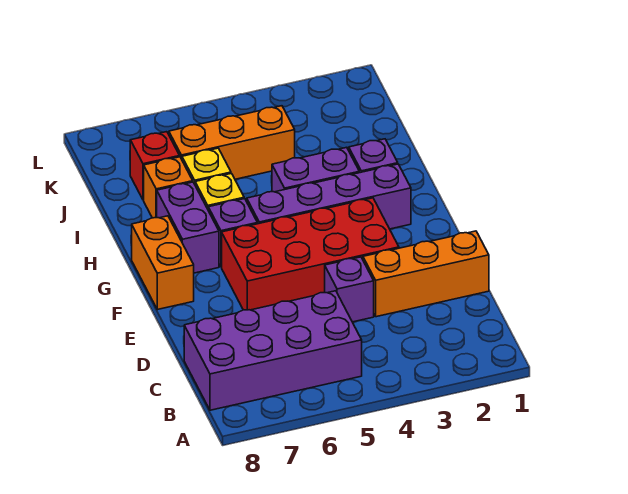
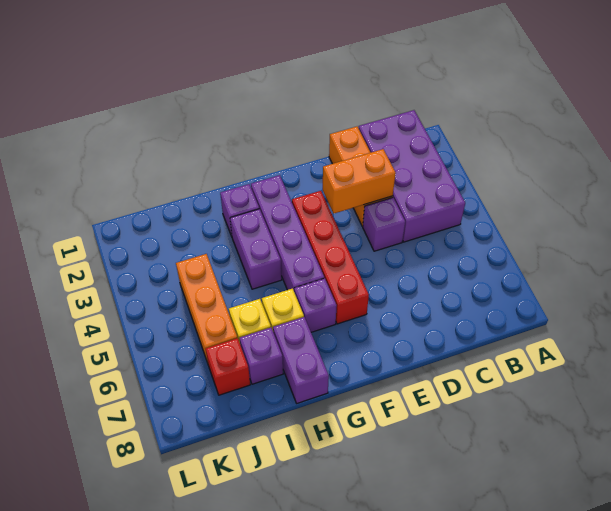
purple brick B5:C8 level 1 -> purple brick B1:C4 level 1
red brick E3:F6 level 1 -> red brick F3:F6 level 1
orange brick F8:G8 level 1 -> orange brick D3:E3 level 2
purple brick G7:H7 level 1 -> purple brick H7:H8 level 1
orange brick I7 level 1 -> purple brick I7 level 1

